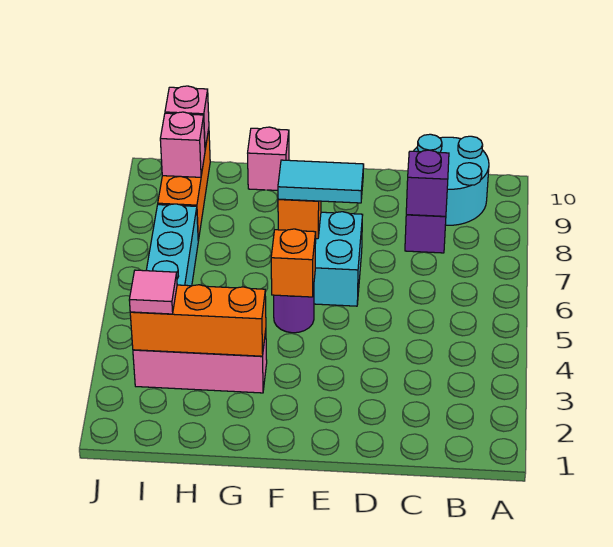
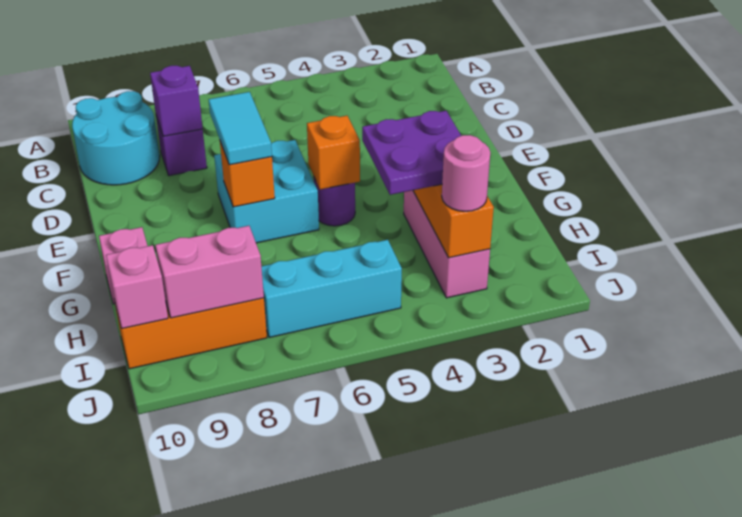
none -> purple plate G3:H4 level 3
pink tile I3 level 3 -> pink round brick I3 level 3
pink brick I9 level 2 -> pink brick I8:I9 level 2

